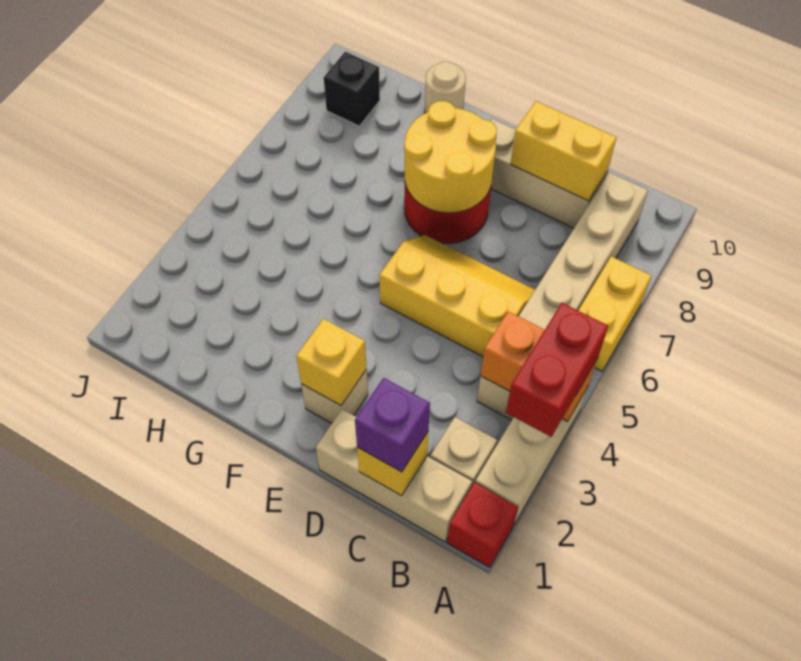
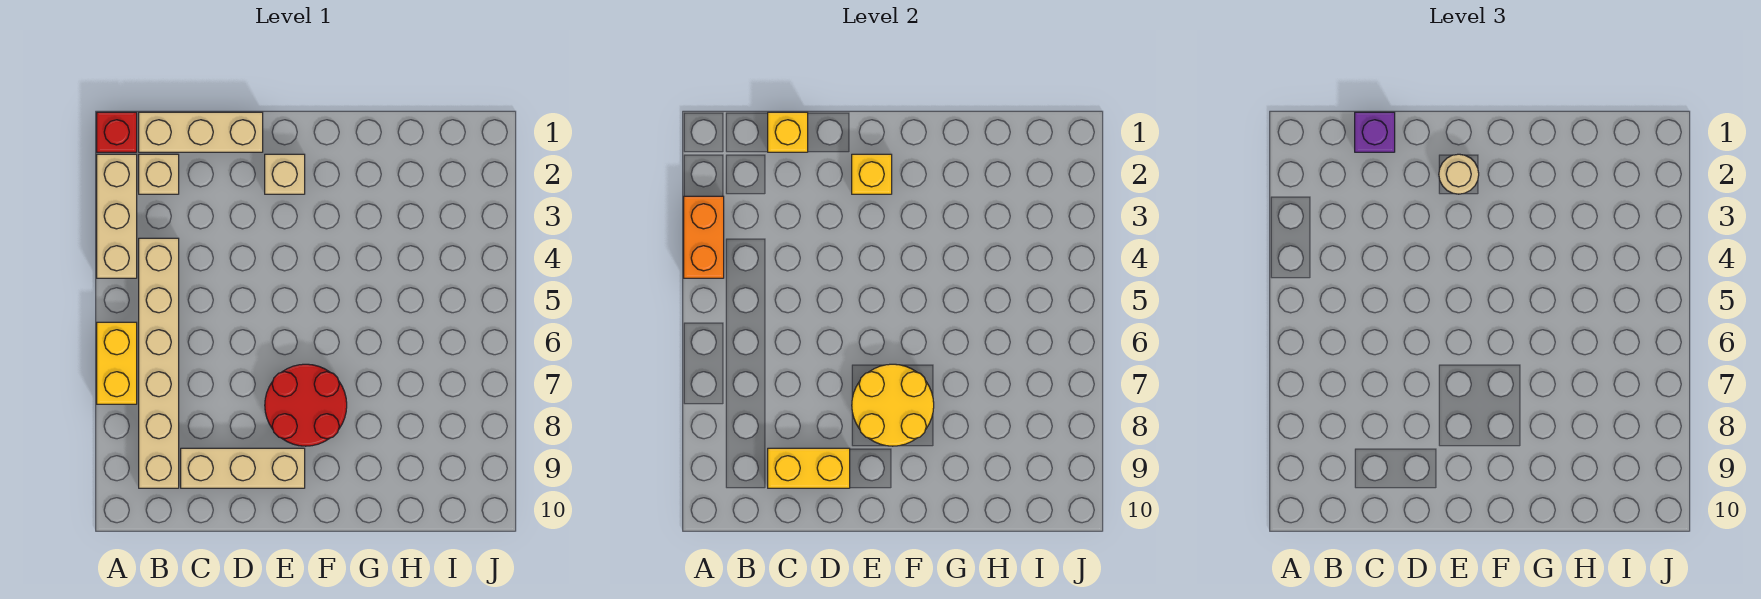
red brick A3:A4 level 3 -> none
orange brick A4:B4 level 2 -> orange brick A3:A4 level 2
yellow slope C5:E6 level 1 top 5 -> none
tan round brick G10 level 1 -> tan round brick E2 level 3
black brick I9 level 1 -> none

